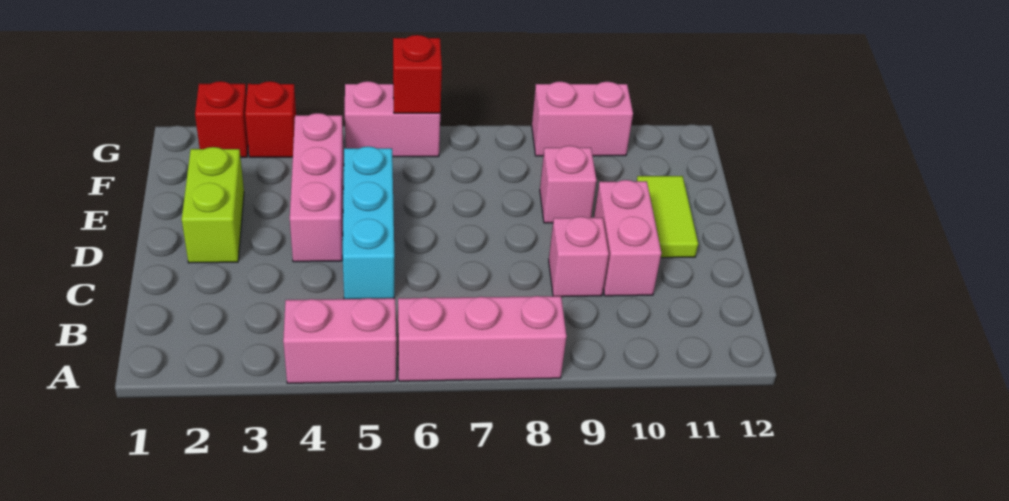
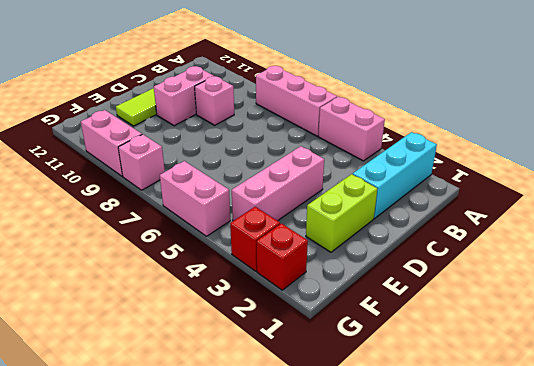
cyan brick C5:E5 level 1 -> cyan brick A2:C2 level 1
pink brick E9 level 1 -> pink brick G8 level 1
red brick G6 level 2 -> none

